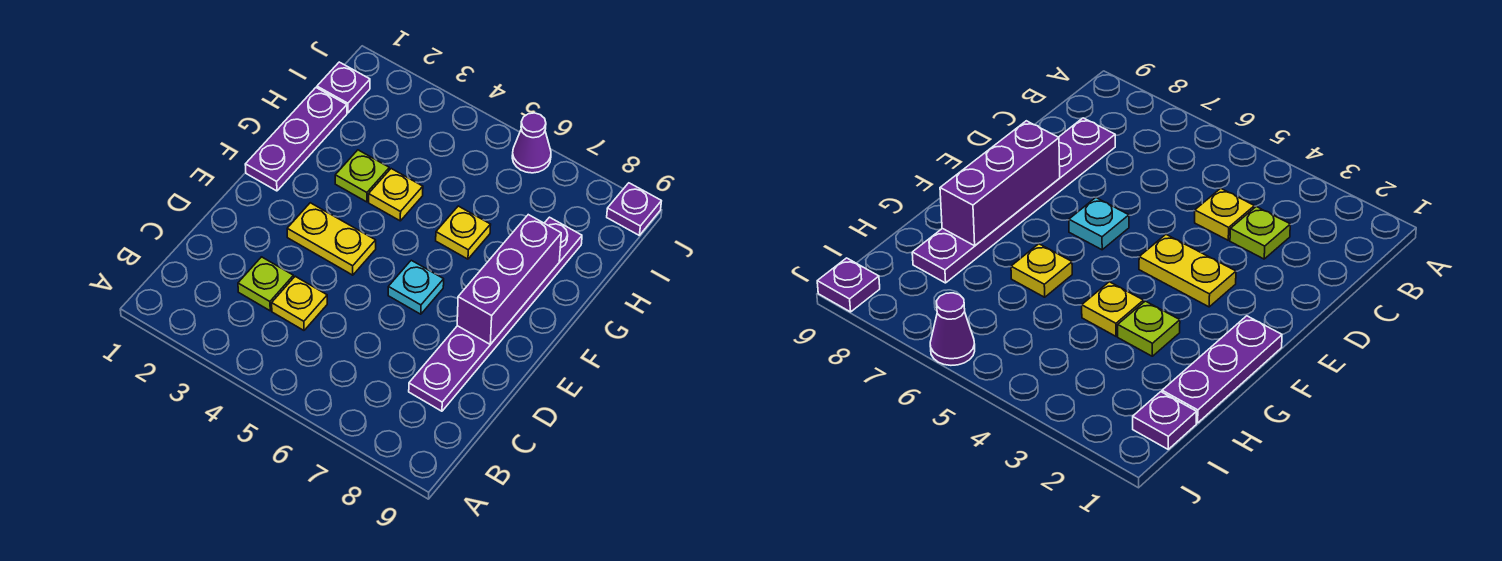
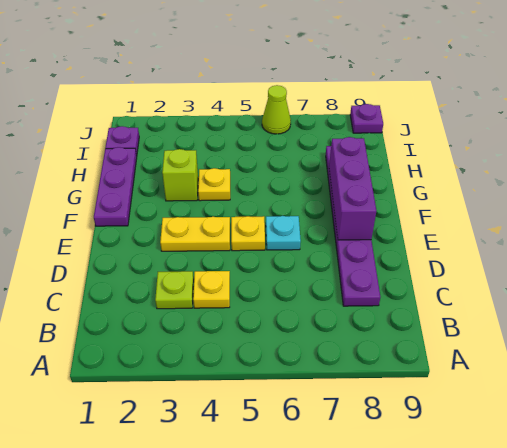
lime plate G3 level 1 -> lime brick G3 level 1
yellow plate G6 level 1 -> yellow plate E5 level 1
purple cone J6 level 1 -> lime cone J6 level 1

